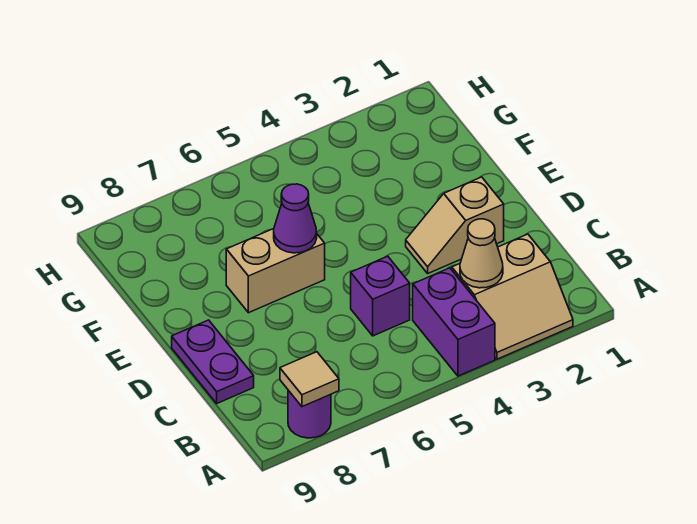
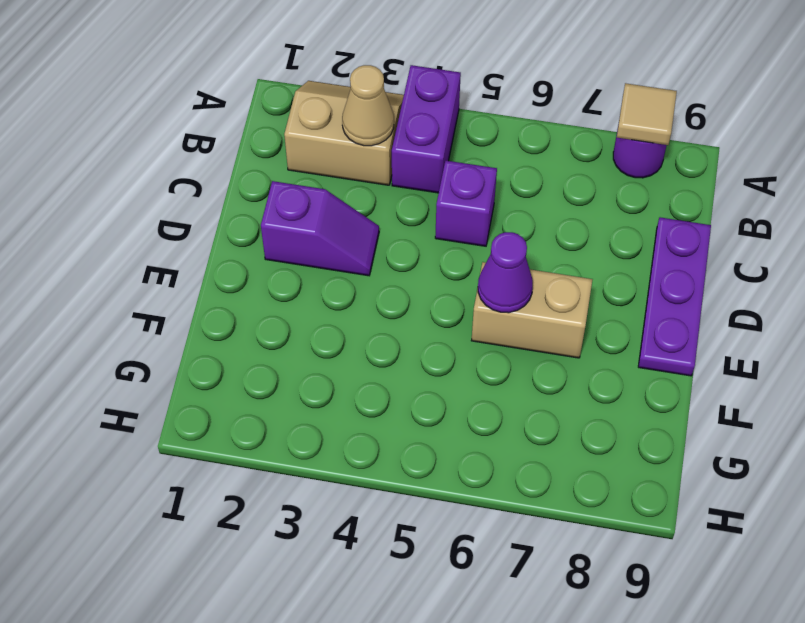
purple plate C9:D9 level 1 -> purple plate C9:E9 level 1
tan slope D2:D3 level 1 top 2 -> purple slope D2:D3 level 1 top 2

